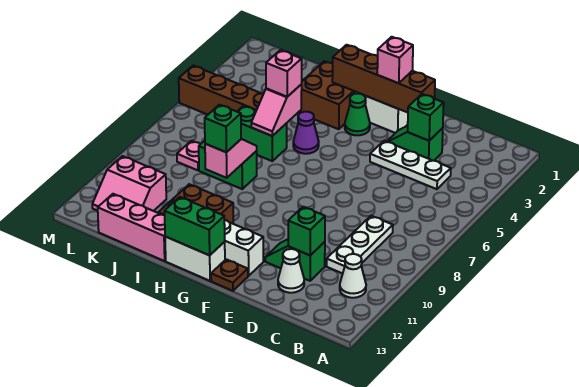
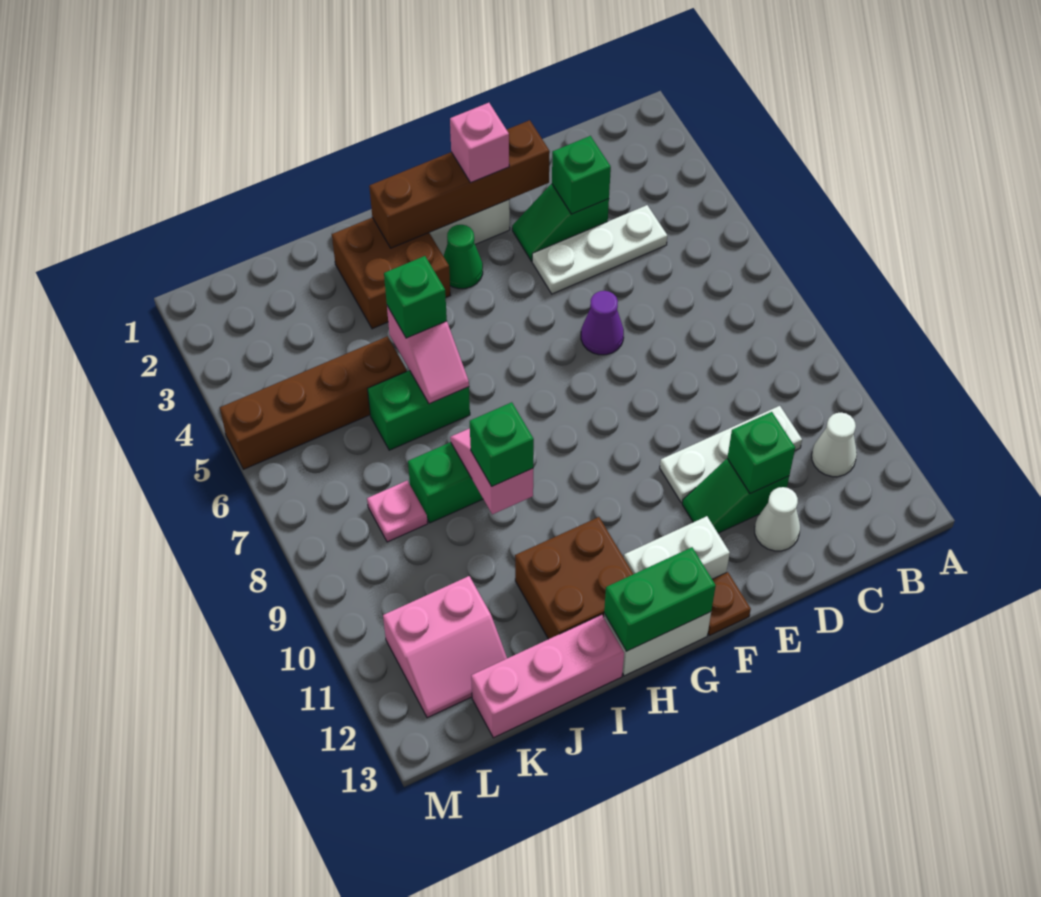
white plate C8:C10 level 1 -> white plate C10:E10 level 1
purple cone H5 level 1 -> purple cone E6 level 1
pink brick I5 level 3 -> green brick I5 level 3

